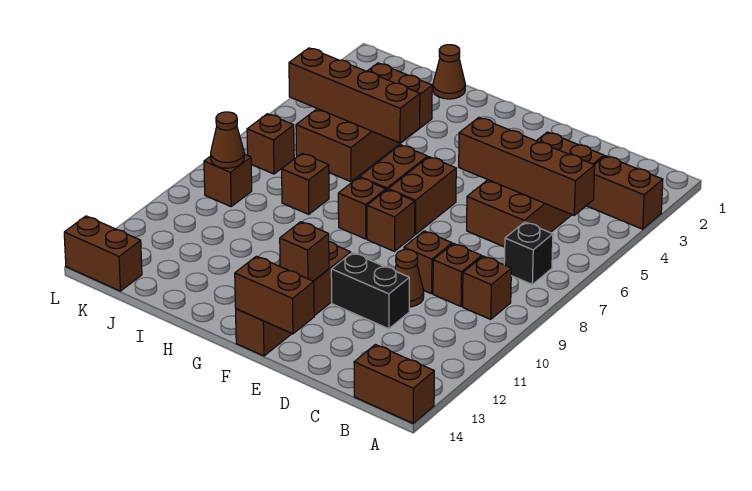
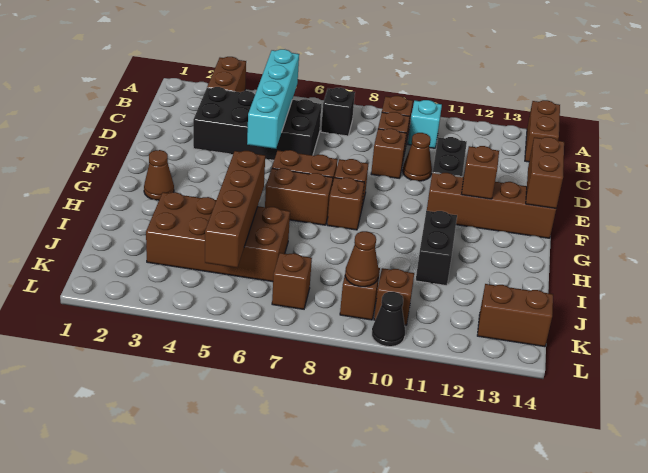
brown brick B5:E5 level 2 -> cyan brick B5:E5 level 2
none -> cyan brick B10 level 1
brown brick C3:D6 level 1 -> black brick C3:D6 level 1
none -> black brick H11:I11 level 1
brown cone I1 level 1 -> brown cone G2 level 1
brown brick I8 level 1 -> brown brick K10 level 1
brown brick K14:L14 level 1 -> brown brick K13:K14 level 1
none -> black cone L10 level 1

